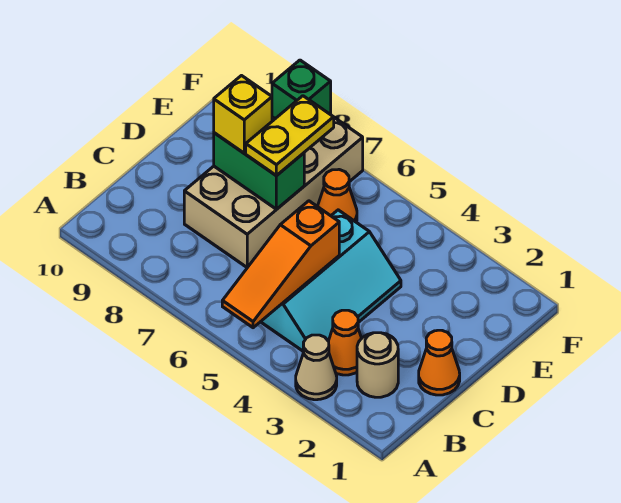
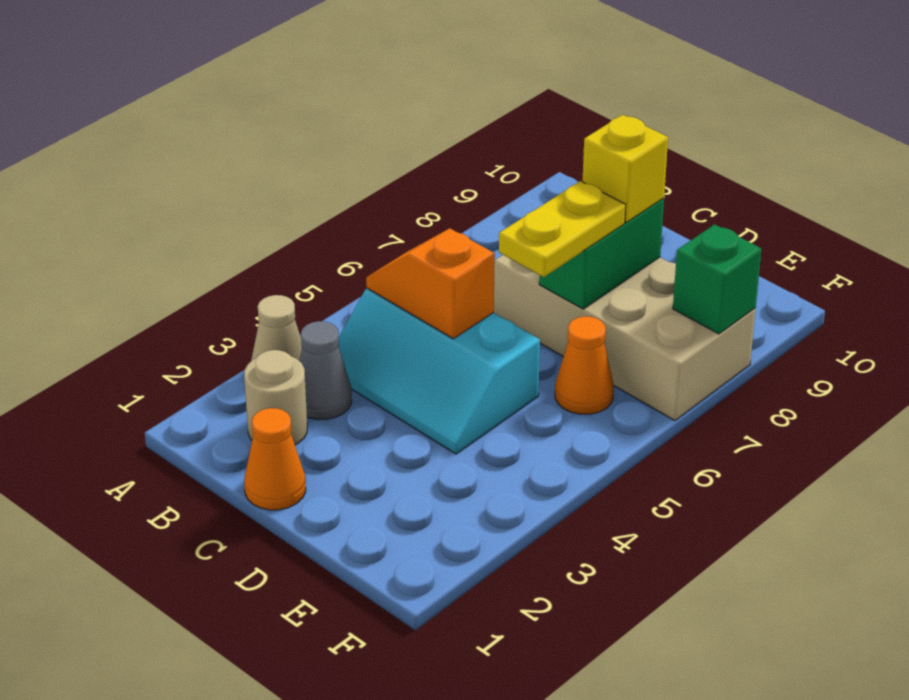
orange slope A5:C5 level 2 top C -> orange slope B5:C5 level 2 top C
orange cone B3 level 1 -> grey cone B3 level 1
yellow plate D7:E7 level 3 -> yellow plate D6:D7 level 3

